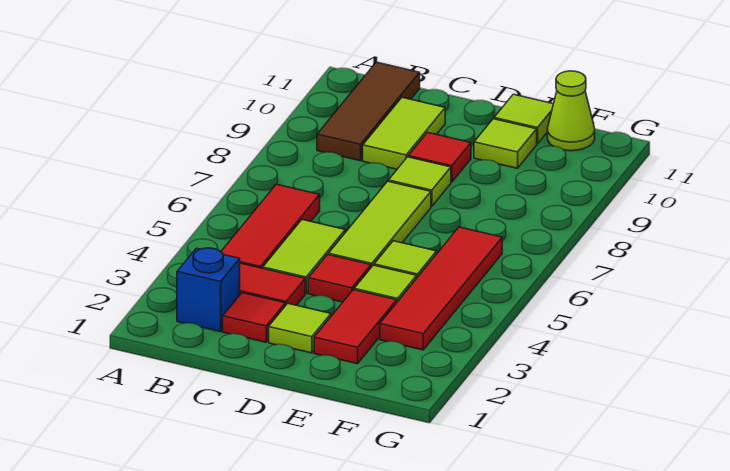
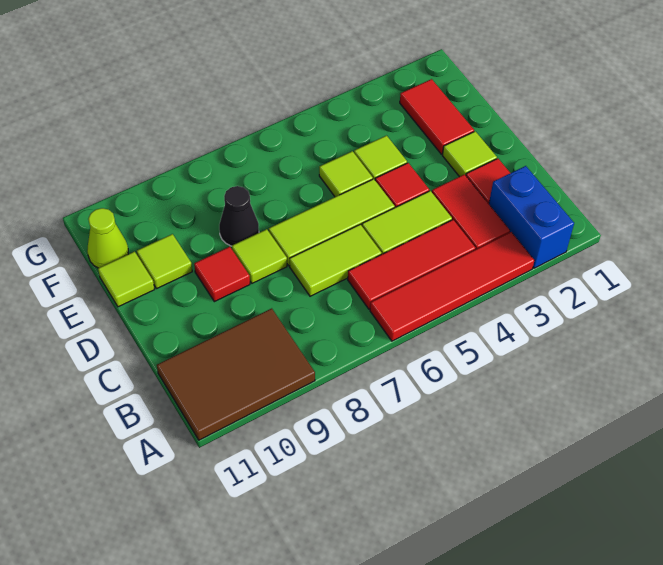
blue brick B2 level 1 -> blue brick A2:B2 level 1
brown tile B9:B11 level 1 -> brown tile A9:B11 level 1
lime tile C9:C10 level 1 -> lime tile C6:C7 level 1
red tile E2:E3 level 1 -> red tile E2:F2 level 1
none -> black cone E8 level 1
red tile F3:F6 level 1 -> red tile A3:A6 level 1

